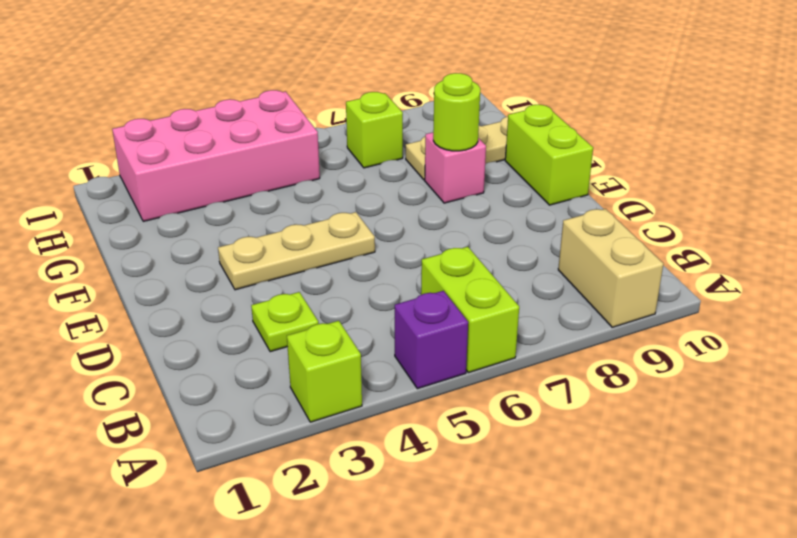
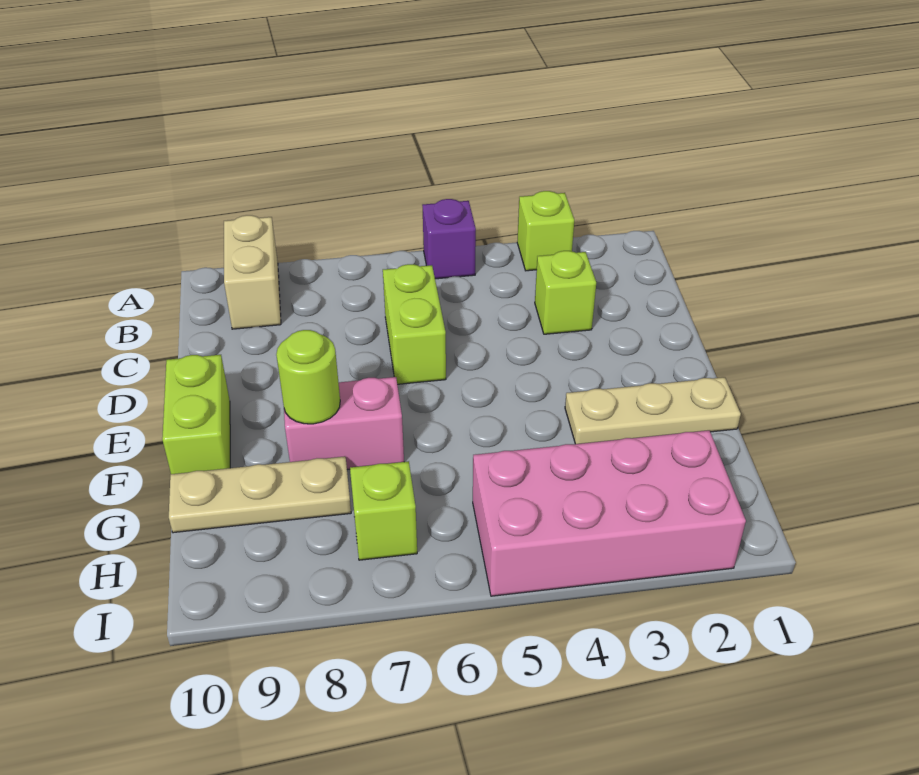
lime brick A6:B6 level 1 -> lime brick C6:D6 level 1
lime plate C3 level 1 -> lime brick C3 level 1
tan plate E3:E5 level 1 -> tan plate F1:F3 level 1
pink brick F8 level 1 -> pink brick F7:F8 level 1

